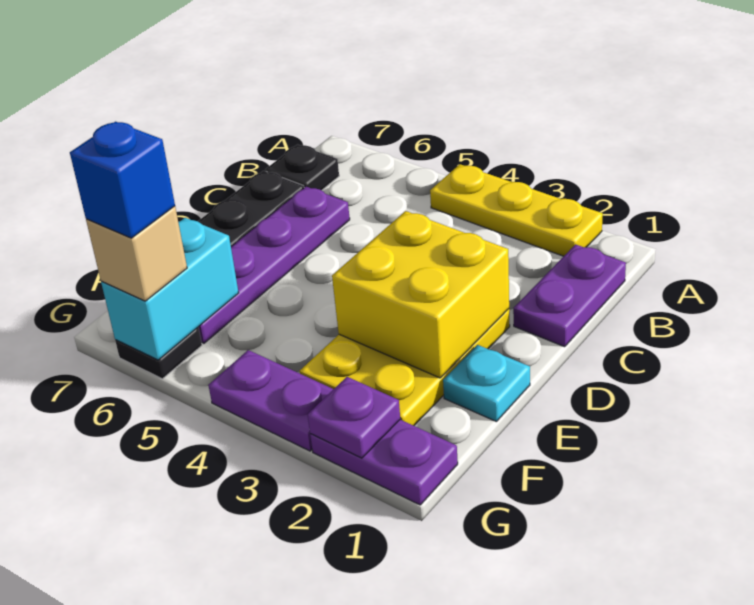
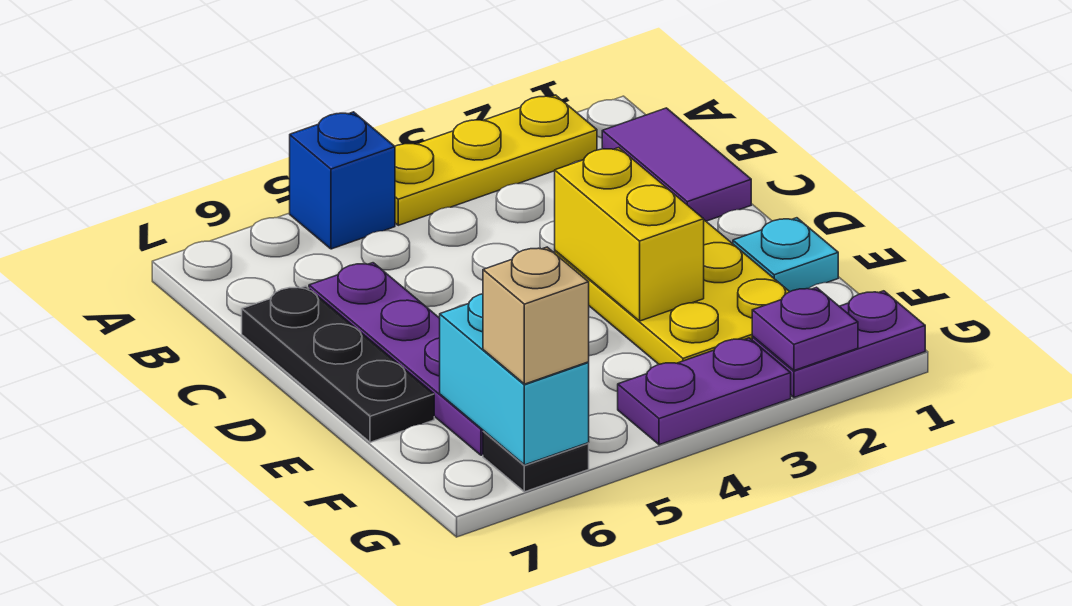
purple plate B1:C1 level 1 -> purple tile B1:C1 level 1
black plate B7 level 1 -> none
yellow brick D2:E3 level 2 -> yellow brick D3:E3 level 2
blue brick G6 level 4 -> blue brick A5 level 1

